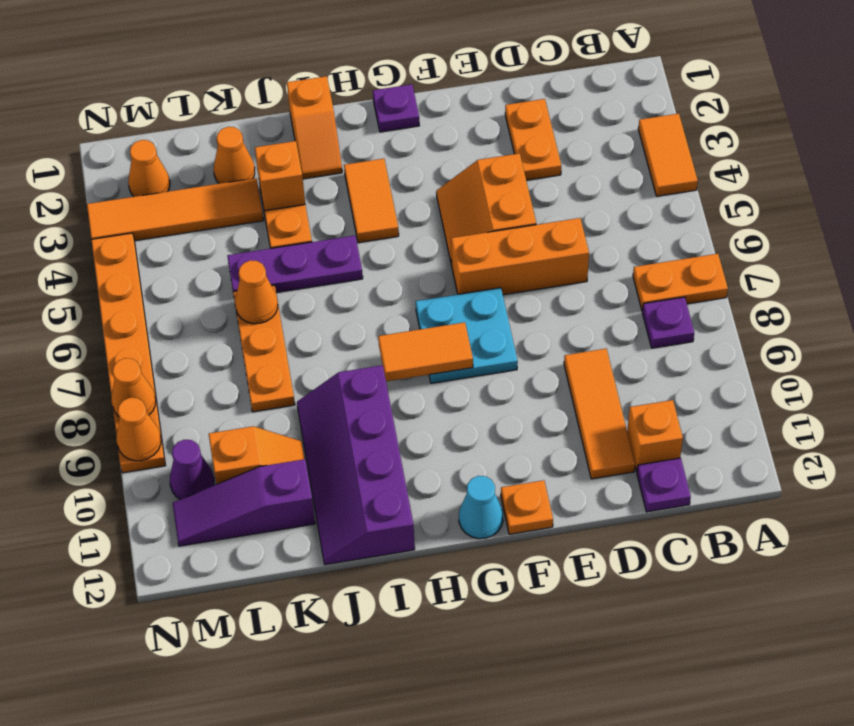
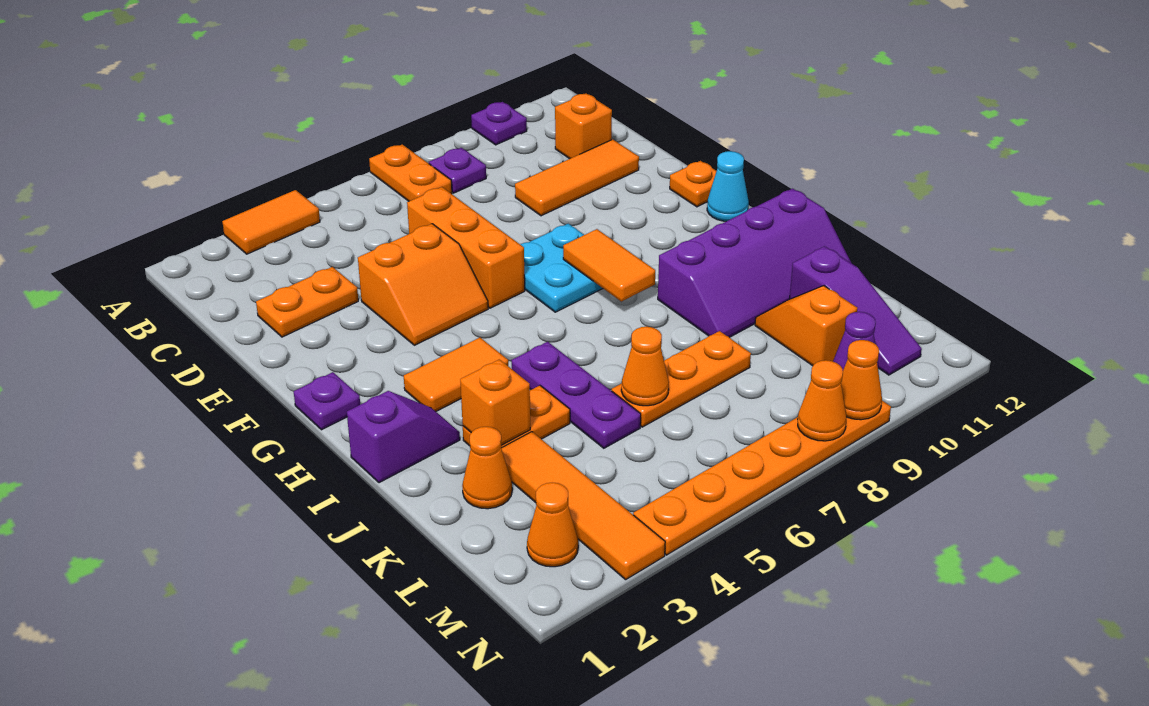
purple plate C12 level 1 -> purple plate A10 level 1
orange slope I1:I2 level 1 top 1 -> purple slope I1:I2 level 1 top 1

